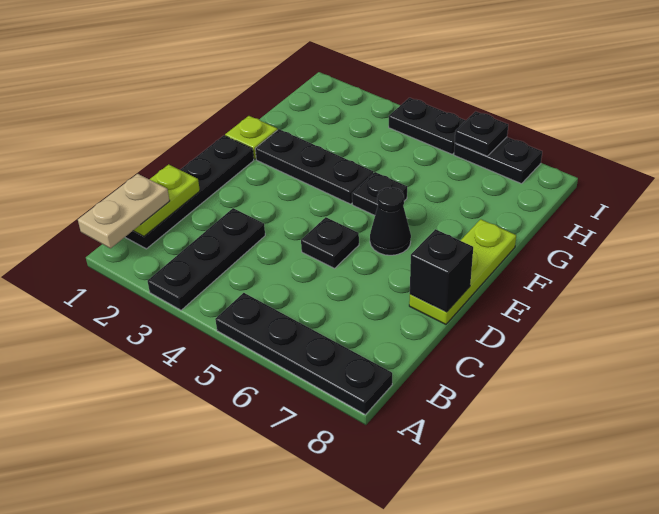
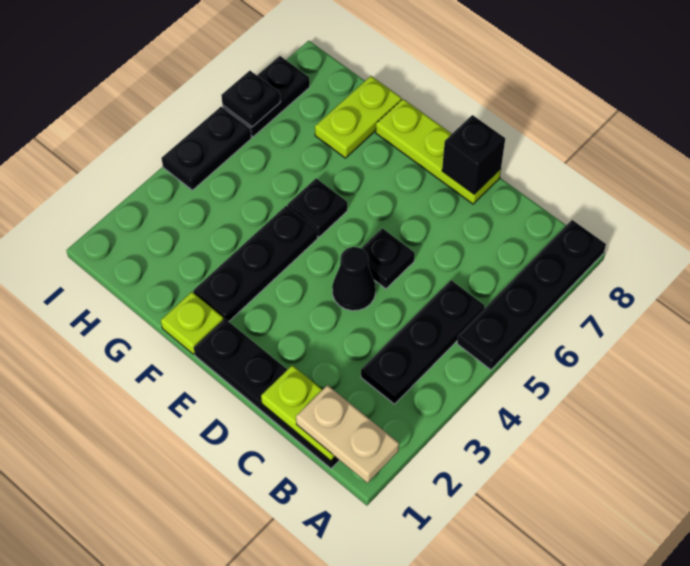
black plate A3:C3 level 1 -> black plate B3:B5 level 1
black cone E6 level 1 -> black cone D4 level 1
none -> lime plate G7:G8 level 1

